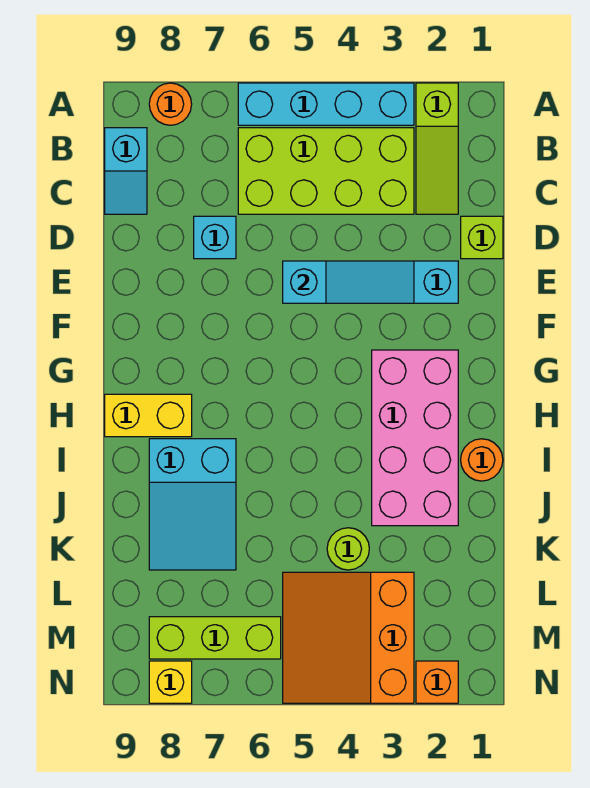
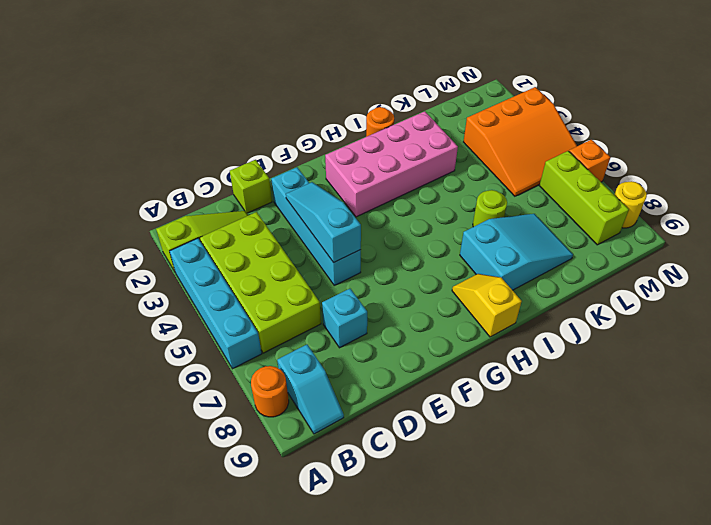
cyan slope B9:C9 level 1 top B -> cyan slope B8:B9 level 1 top 8
yellow brick H8:H9 level 1 -> yellow slope H8:H9 level 1 top 9
lime round brick K4 level 1 -> lime round brick J6 level 1
orange brick N2 level 1 -> orange brick N6 level 1
yellow brick N8 level 1 -> yellow round brick N8 level 1

